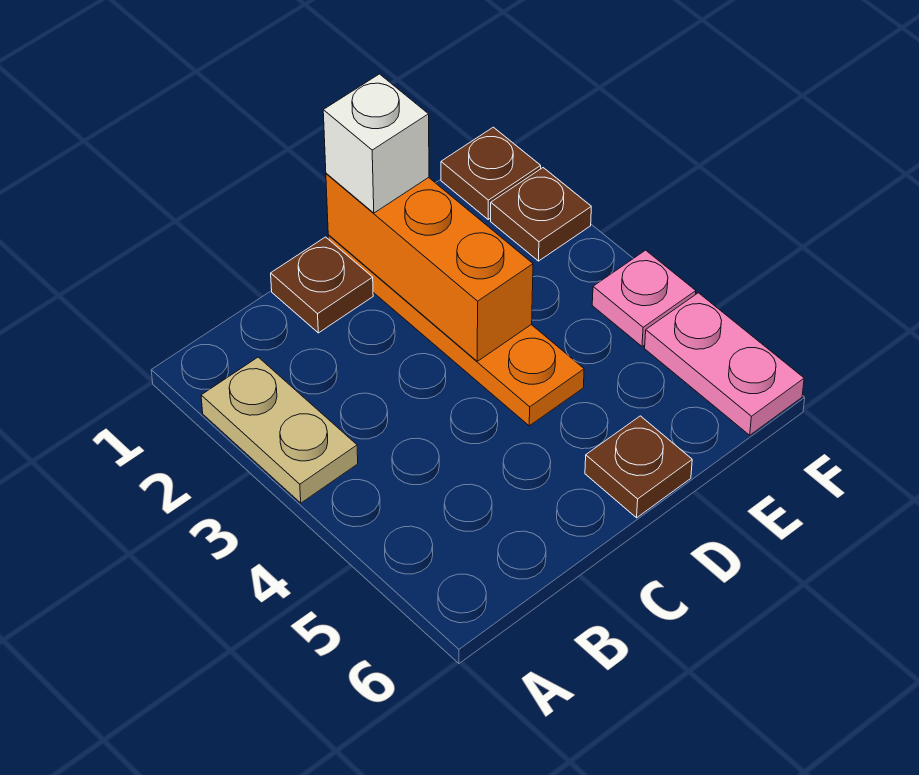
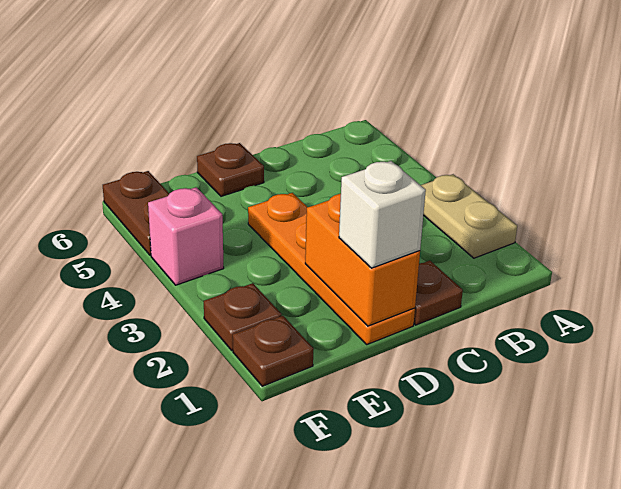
orange brick D1:D3 level 2 -> orange brick D1:D2 level 2
pink plate F4 level 1 -> pink brick F4 level 1
pink plate F5:F6 level 1 -> brown plate F5:F6 level 1

